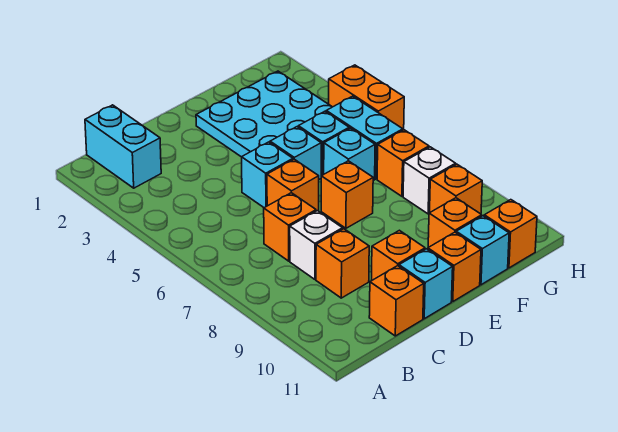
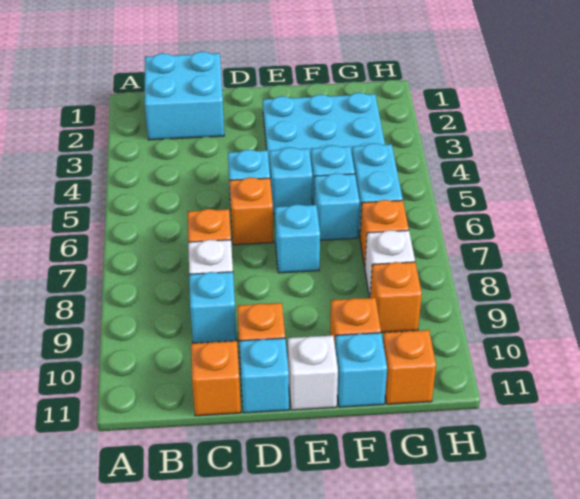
cyan brick B1:B2 level 1 -> cyan brick B1:C2 level 1
orange brick C9 level 1 -> cyan brick C9 level 1
orange brick E7 level 1 -> cyan brick E7 level 1
orange brick E11 level 1 -> white brick E11 level 1
orange brick H4:H5 level 1 -> none

